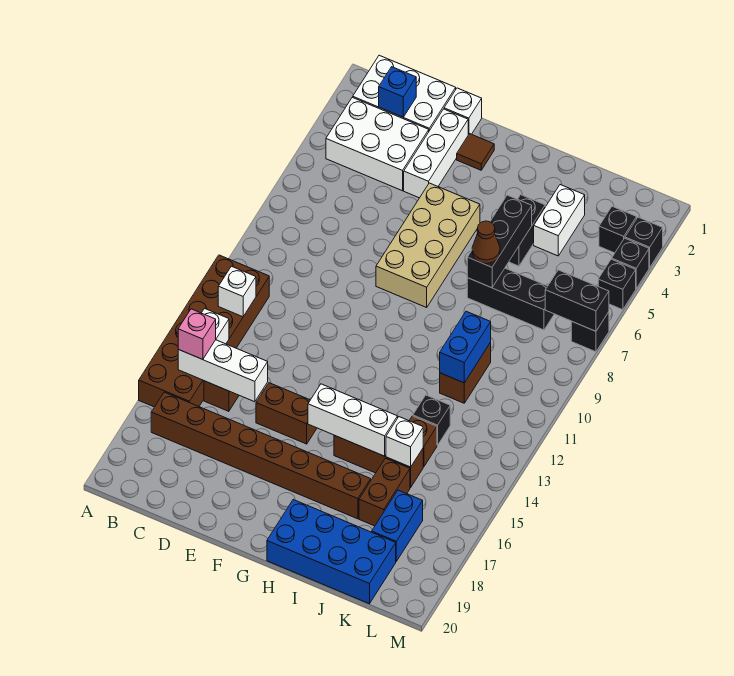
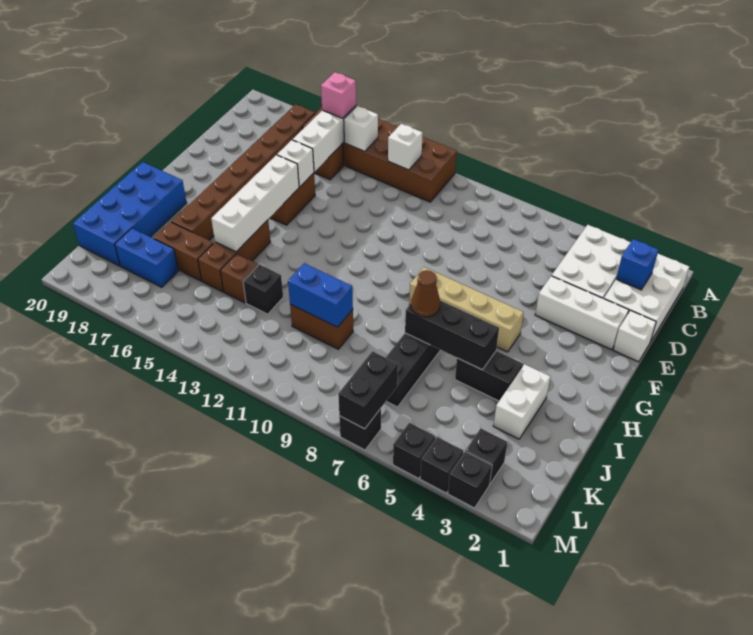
brown tile F2 level 1 -> none
tan brick F5:G8 level 1 -> tan brick G5:G8 level 1
white brick G15:I15 level 2 -> white brick F15:I15 level 2
white brick J3:J4 level 1 -> white brick I3:J3 level 1
white brick J15 level 2 -> white brick E15 level 2

